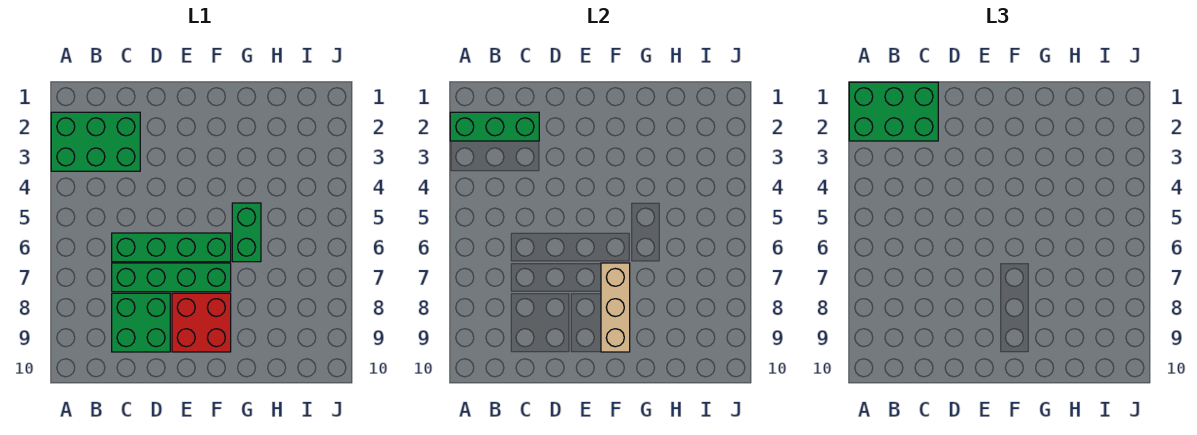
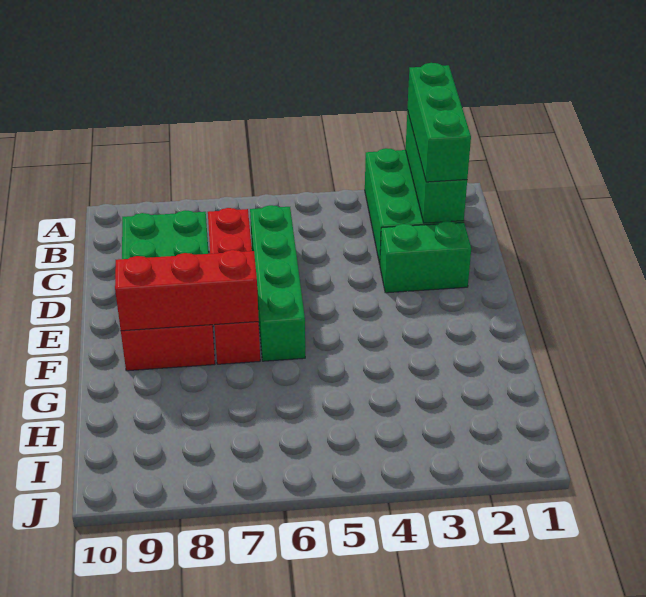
green brick A1:C2 level 3 -> green brick A2:C2 level 3
green brick C7:F7 level 1 -> red brick C7:F7 level 1
tan brick F7:F9 level 2 -> red brick F7:F9 level 2
green brick G5:G6 level 1 -> green brick D2:D3 level 1

